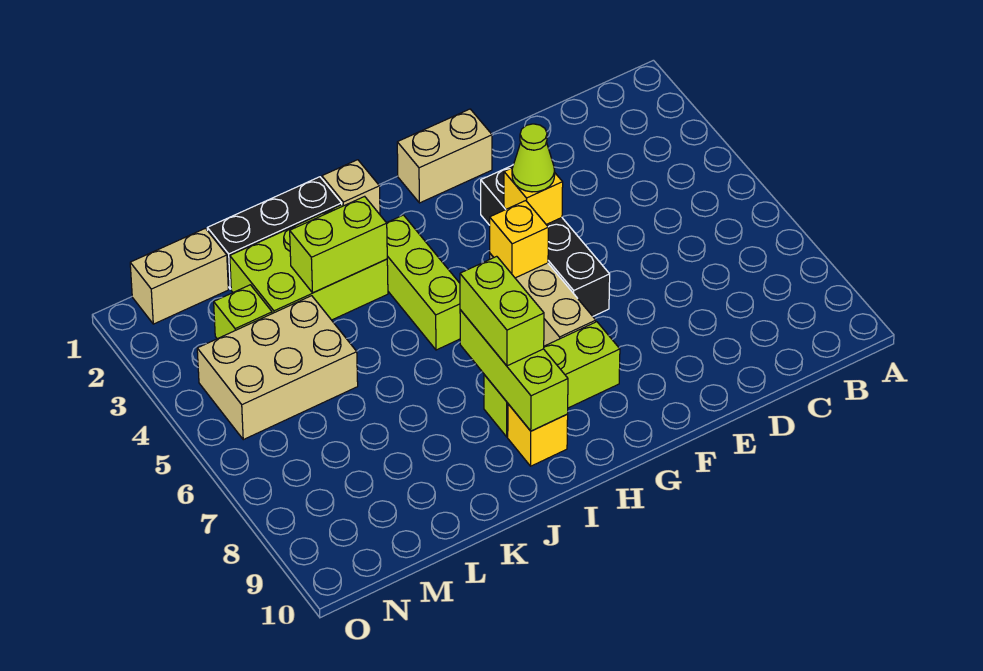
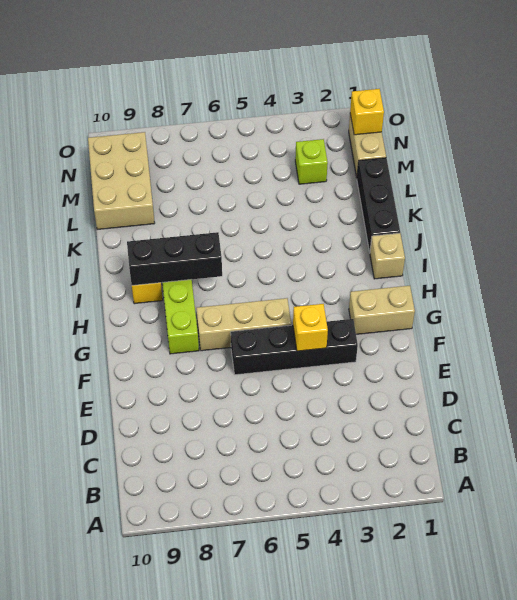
tan brick F1:G1 level 1 -> tan brick G1:G2 level 1
lime cone F4 level 3 -> none
yellow brick G5 level 2 -> yellow brick N1 level 2
lime brick I3:I5 level 1 -> none
lime brick I7:I9 level 2 -> black brick I7:I9 level 2
lime brick I7:I8 level 3 -> none
lime brick J2:L3 level 1 -> none
lime brick J3:K3 level 2 -> none
tan brick L4:N5 level 1 -> tan brick L9:N10 level 1

